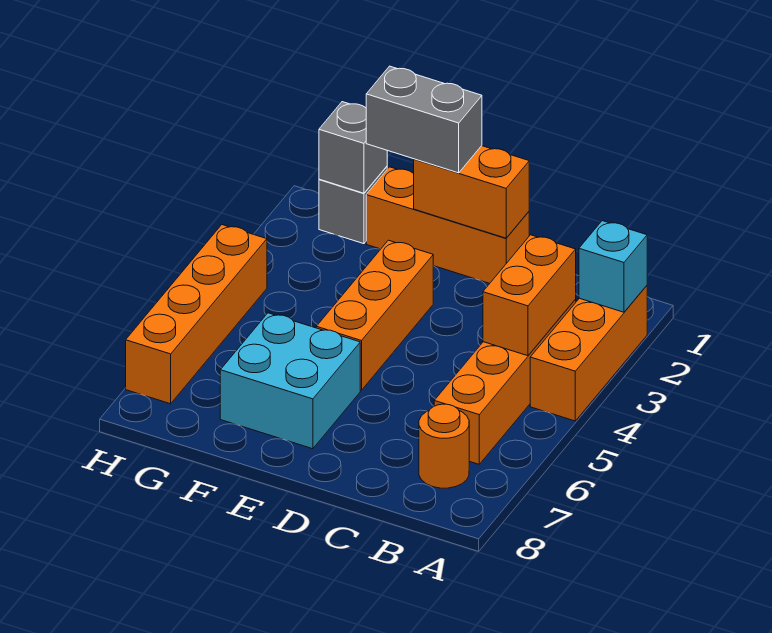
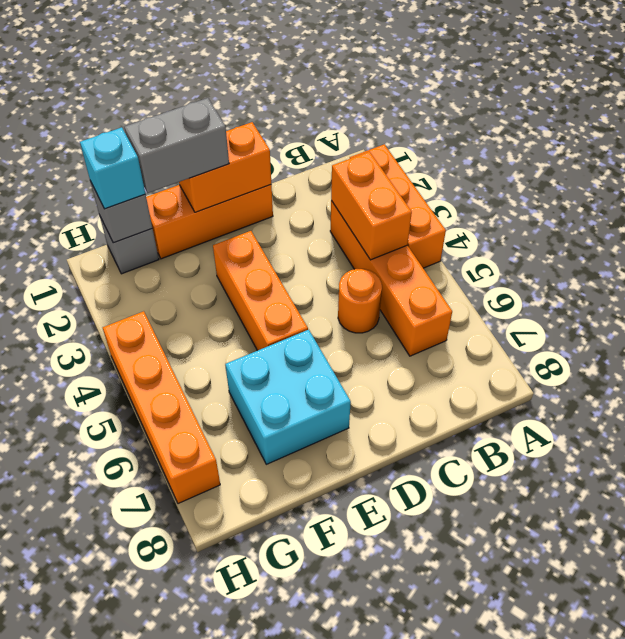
cyan brick A2 level 2 -> cyan brick G1 level 3
orange round brick B7 level 1 -> orange round brick C5 level 1

